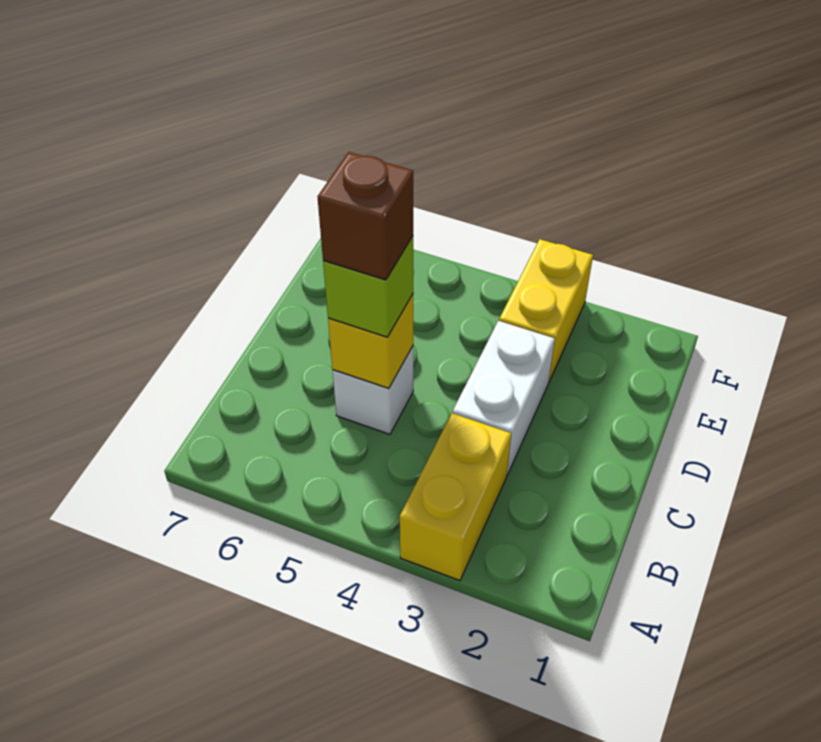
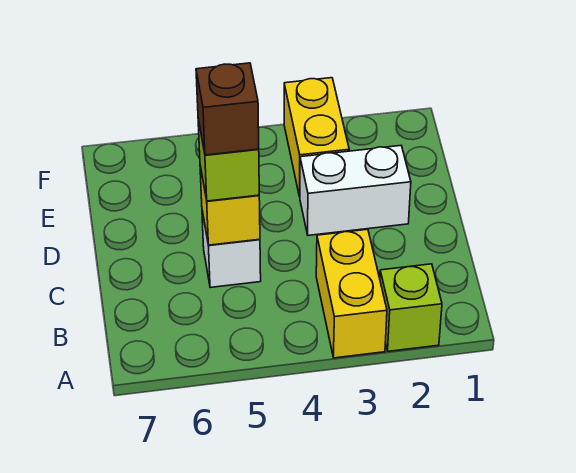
none -> lime brick A2 level 1
white brick C3:D3 level 1 -> white brick D2:D3 level 1

